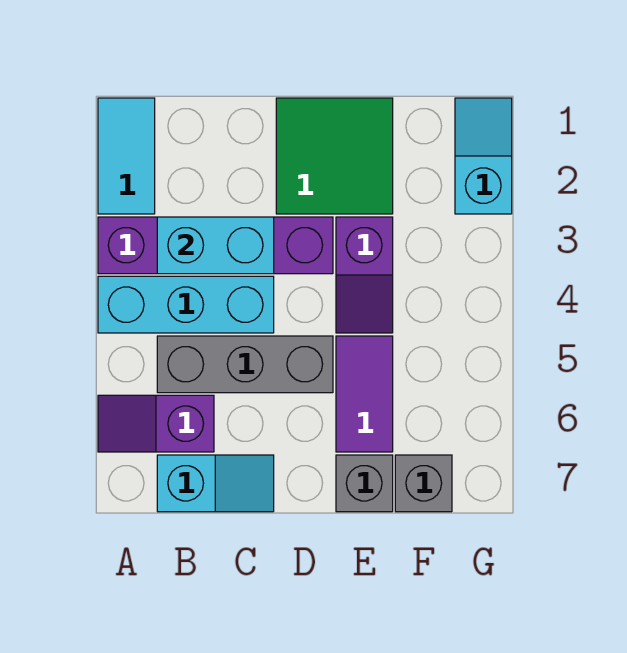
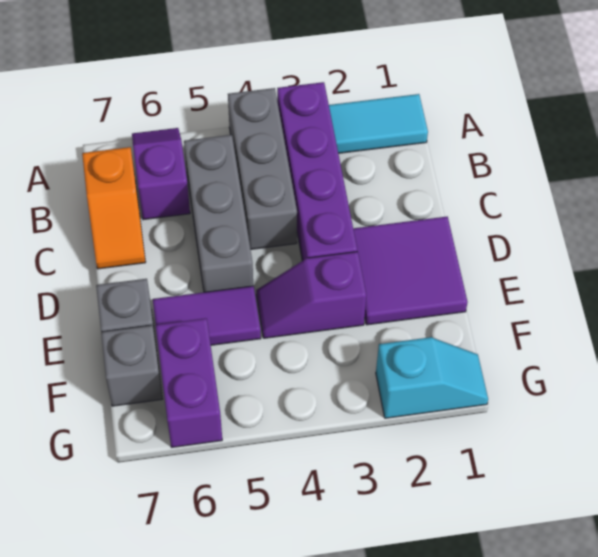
cyan brick A4:C4 level 1 -> grey brick A4:C4 level 1
cyan brick B3:C3 level 2 -> none
cyan slope B7:C7 level 1 top B -> orange slope B7:C7 level 1 top B
green tile D1:E2 level 1 -> purple tile D1:E2 level 1
none -> purple brick F6:G6 level 1

